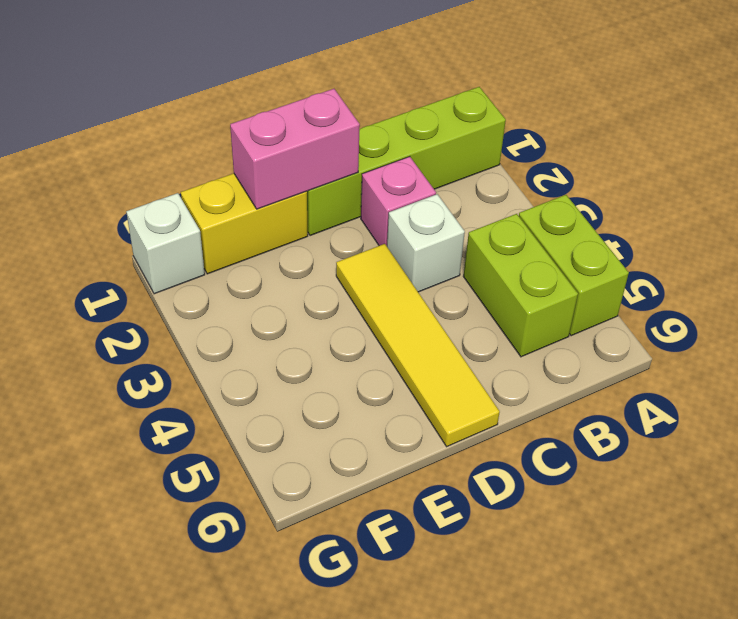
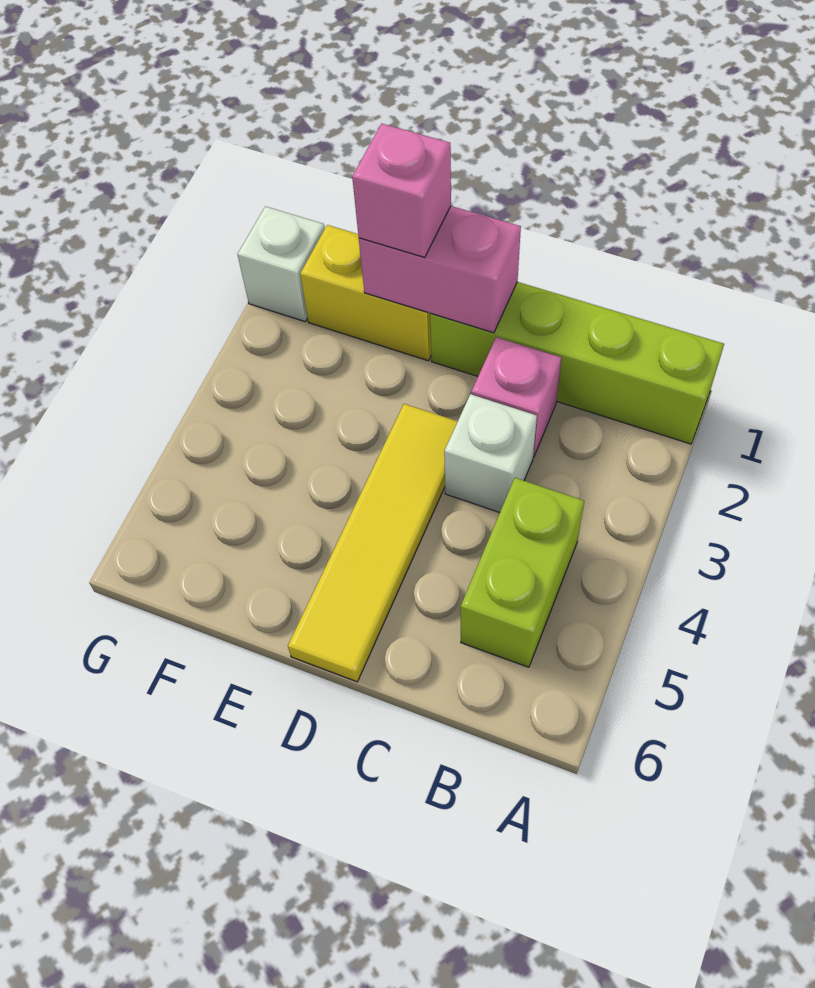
lime brick A4:A5 level 1 -> none
none -> pink brick E1 level 3

